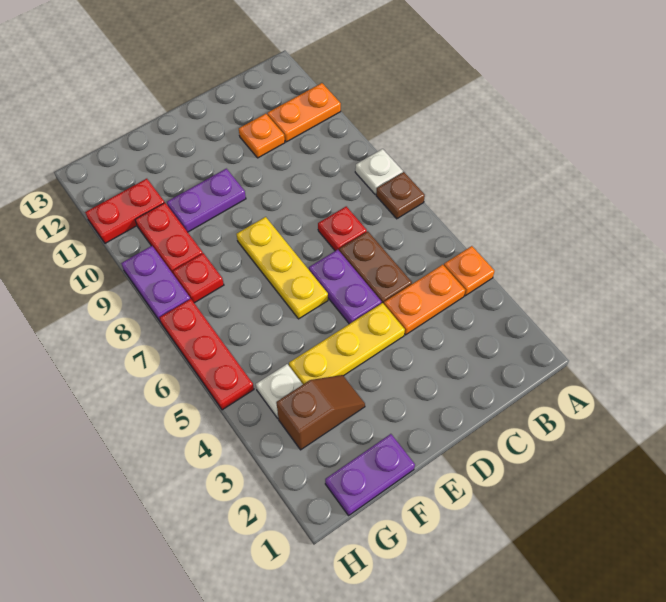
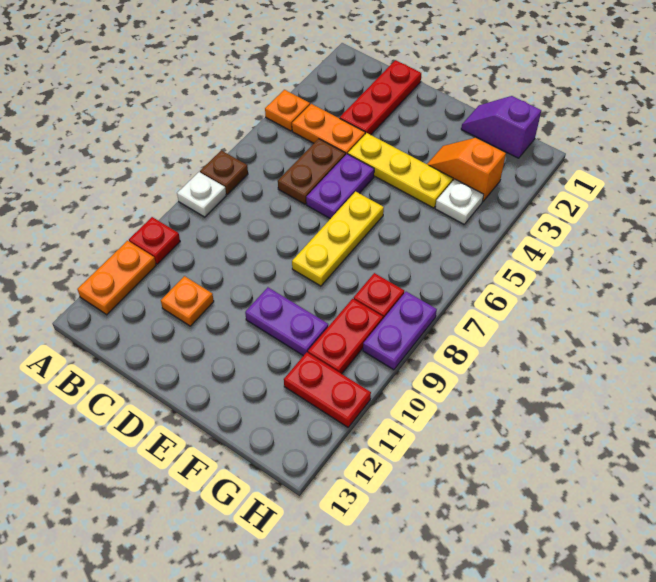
orange plate A11:B11 level 1 -> orange plate A11:A12 level 1
red plate C7 level 1 -> red plate A10 level 1
purple plate F1:G1 level 1 -> purple slope F1:G1 level 1 top G
brown slope F3:G3 level 1 top G -> orange slope F3:G3 level 1 top G
red plate H5:H7 level 1 -> red plate C1:C3 level 1

